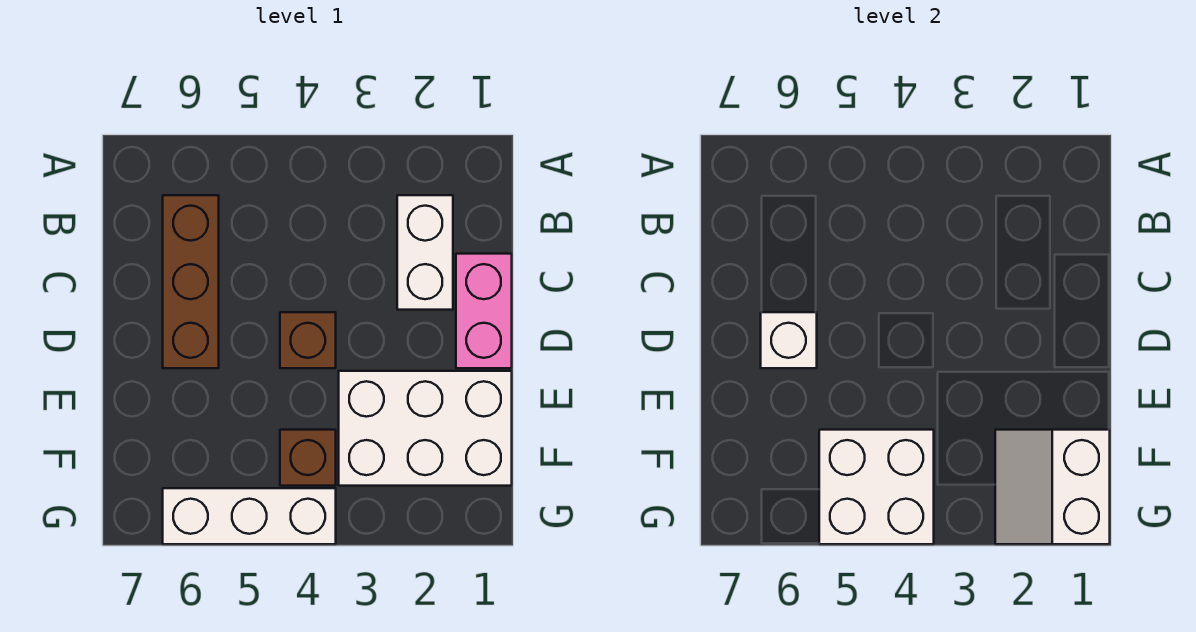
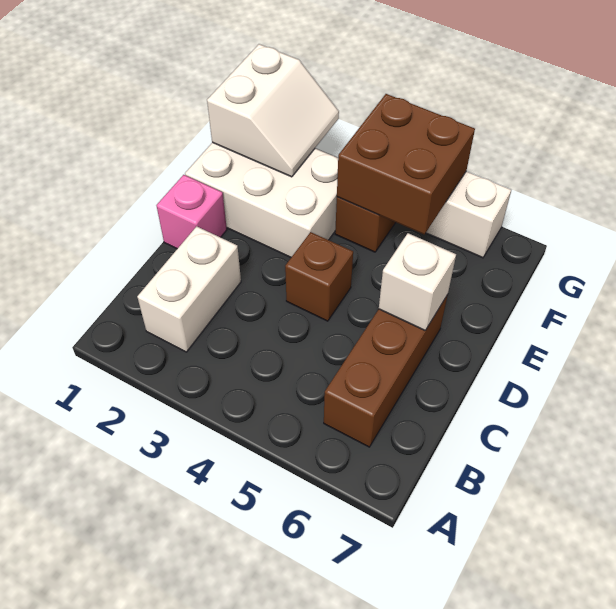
pink brick C1:D1 level 1 -> pink brick D1 level 1
white brick F4:G5 level 2 -> brown brick F4:G5 level 2

